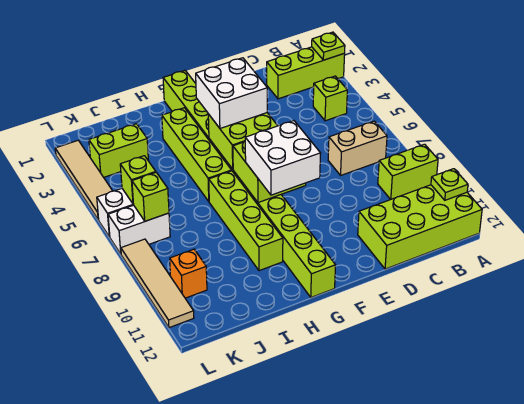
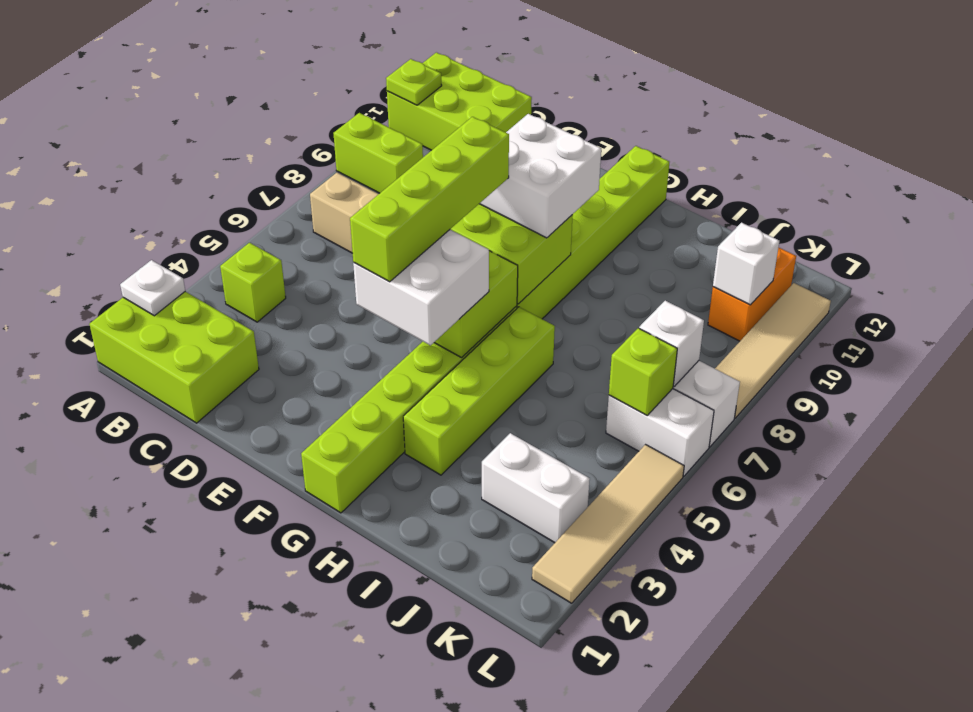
lime brick A2:C2 level 1 -> lime brick A1:C2 level 1
lime plate A2 level 2 -> white plate A2 level 2
lime brick A11:D12 level 1 -> lime brick A11:C12 level 1
lime brick H7:H10 level 1 -> lime brick F4:F7 level 4
lime brick J3:K3 level 1 -> white brick J3:K3 level 1
lime brick K7 level 2 -> white brick K7 level 2
orange brick K10 level 1 -> orange brick K10:K11 level 1
none -> white brick K10 level 2

